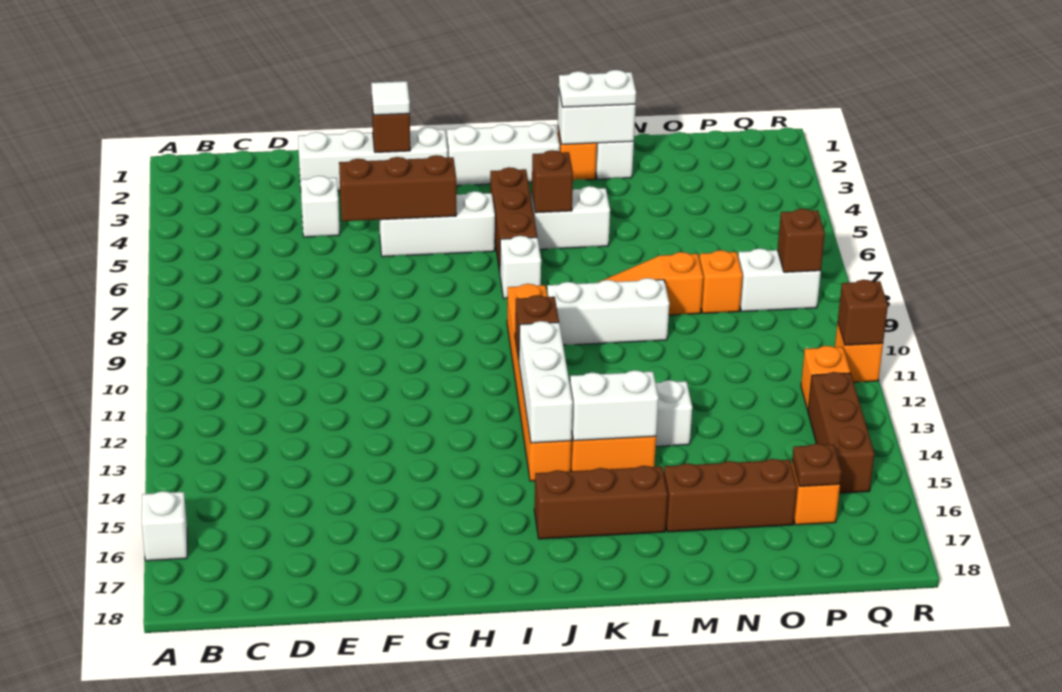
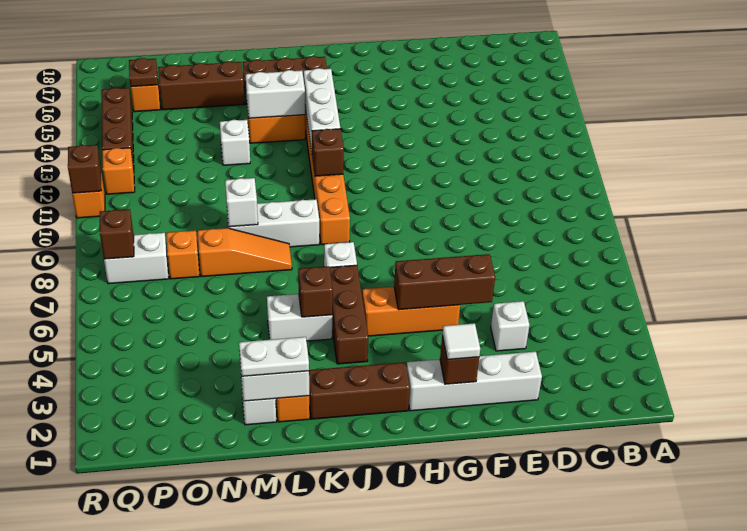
white brick A16 level 1 -> white brick M9 level 2
white brick G5:I5 level 1 -> orange brick G5:I5 level 1
white brick I2:K2 level 1 -> brown brick I2:K2 level 1

